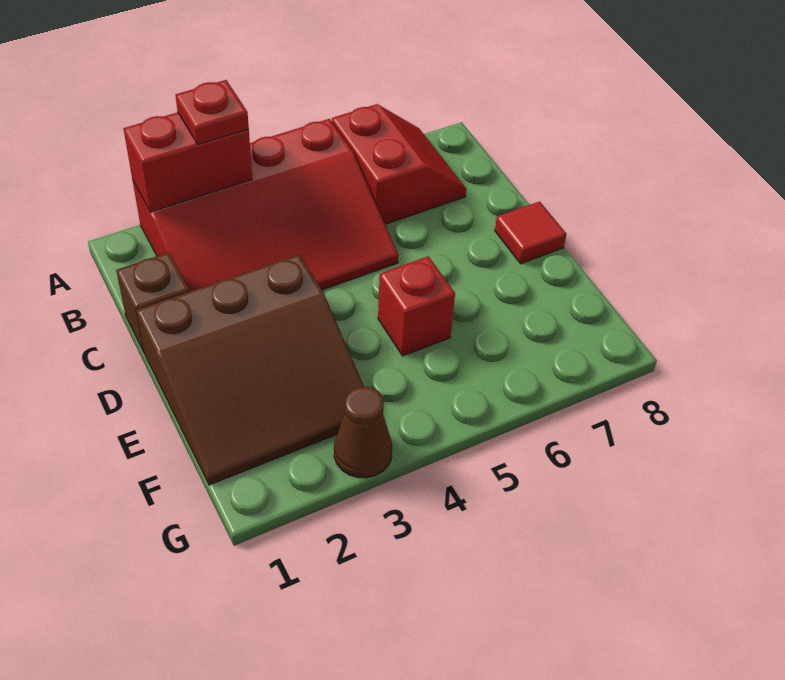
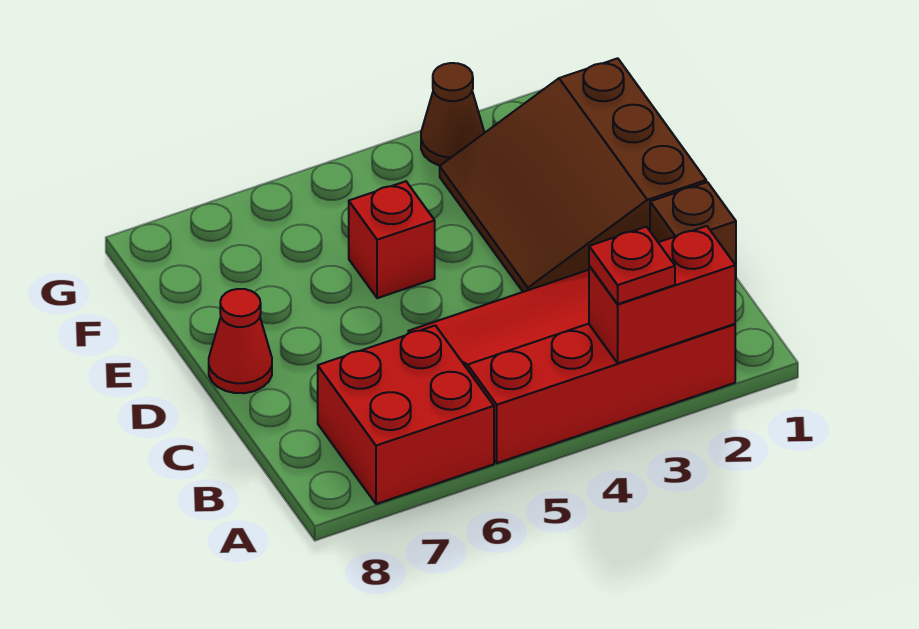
red slope A6:B7 level 1 top 6 -> red brick A6:B7 level 1
brown slope D1:F3 level 1 top D -> brown slope D1:F3 level 1 top 1
red tile D8 level 1 -> red cone D8 level 1

